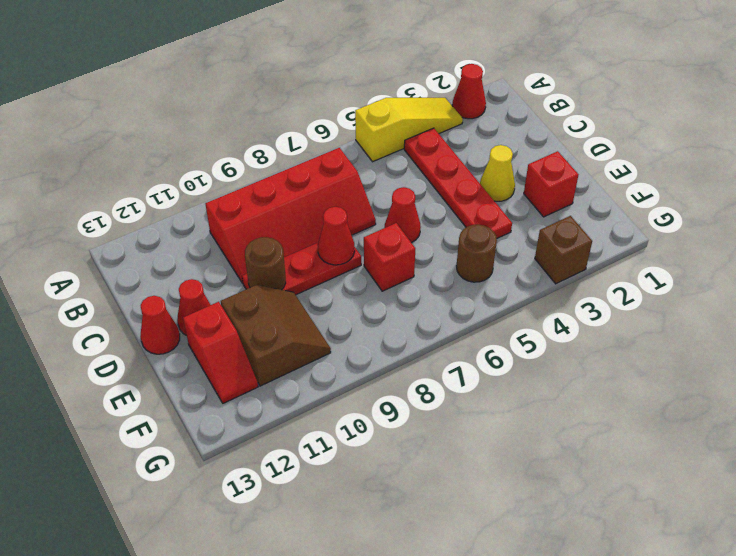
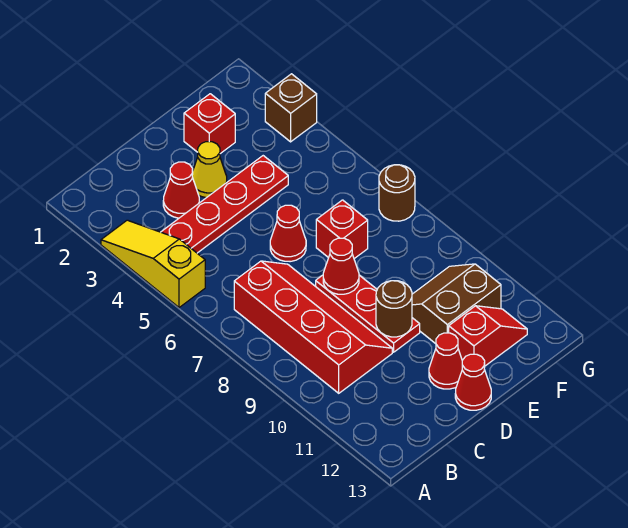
red cone A2 level 1 -> red cone C3 level 1
brown round brick F5 level 1 -> brown round brick G7 level 1

